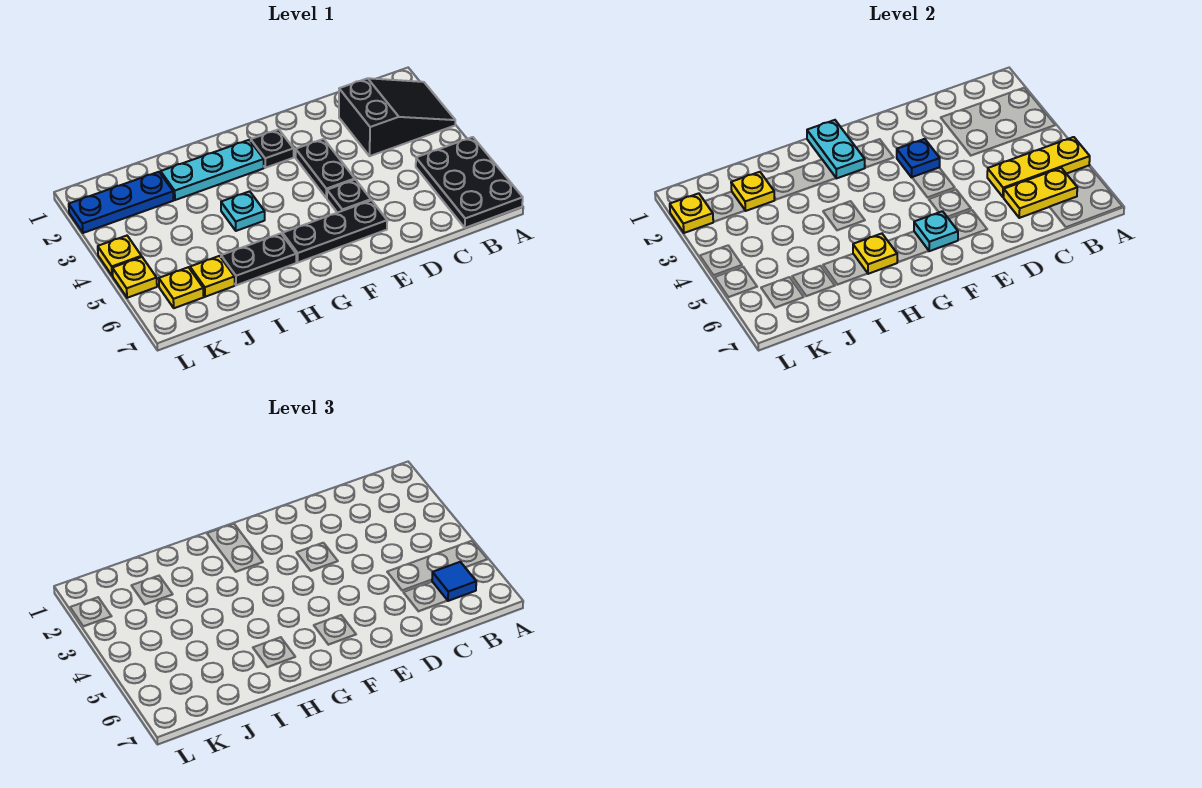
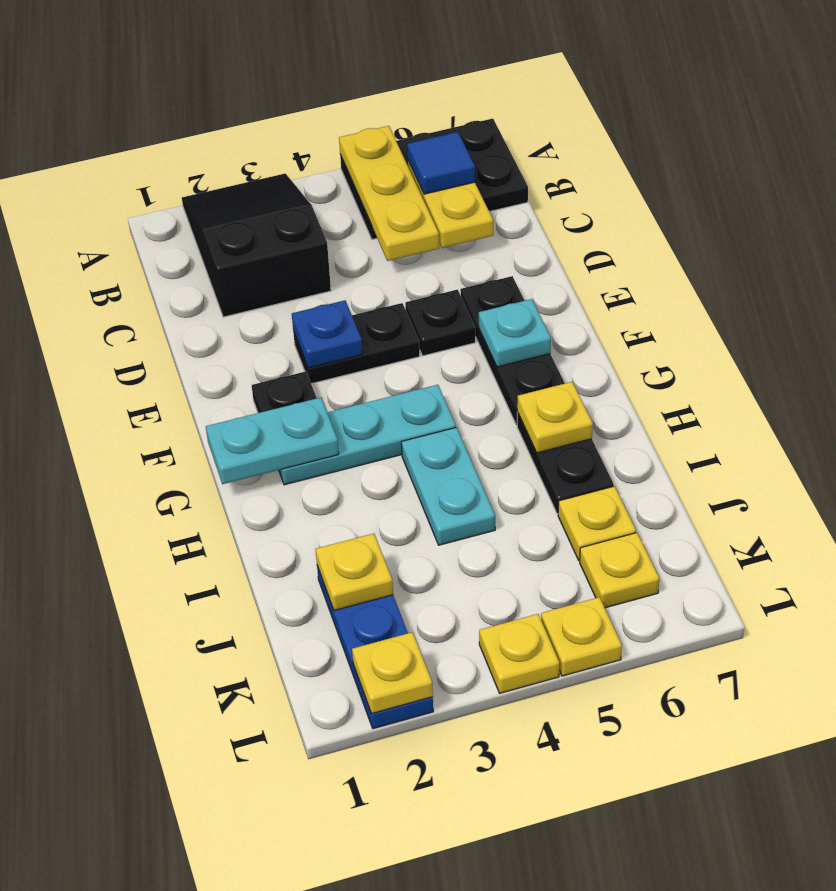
cyan plate G2:I2 level 1 -> cyan plate G2:G4 level 1
cyan plate H4 level 1 -> cyan plate H4:I4 level 1

